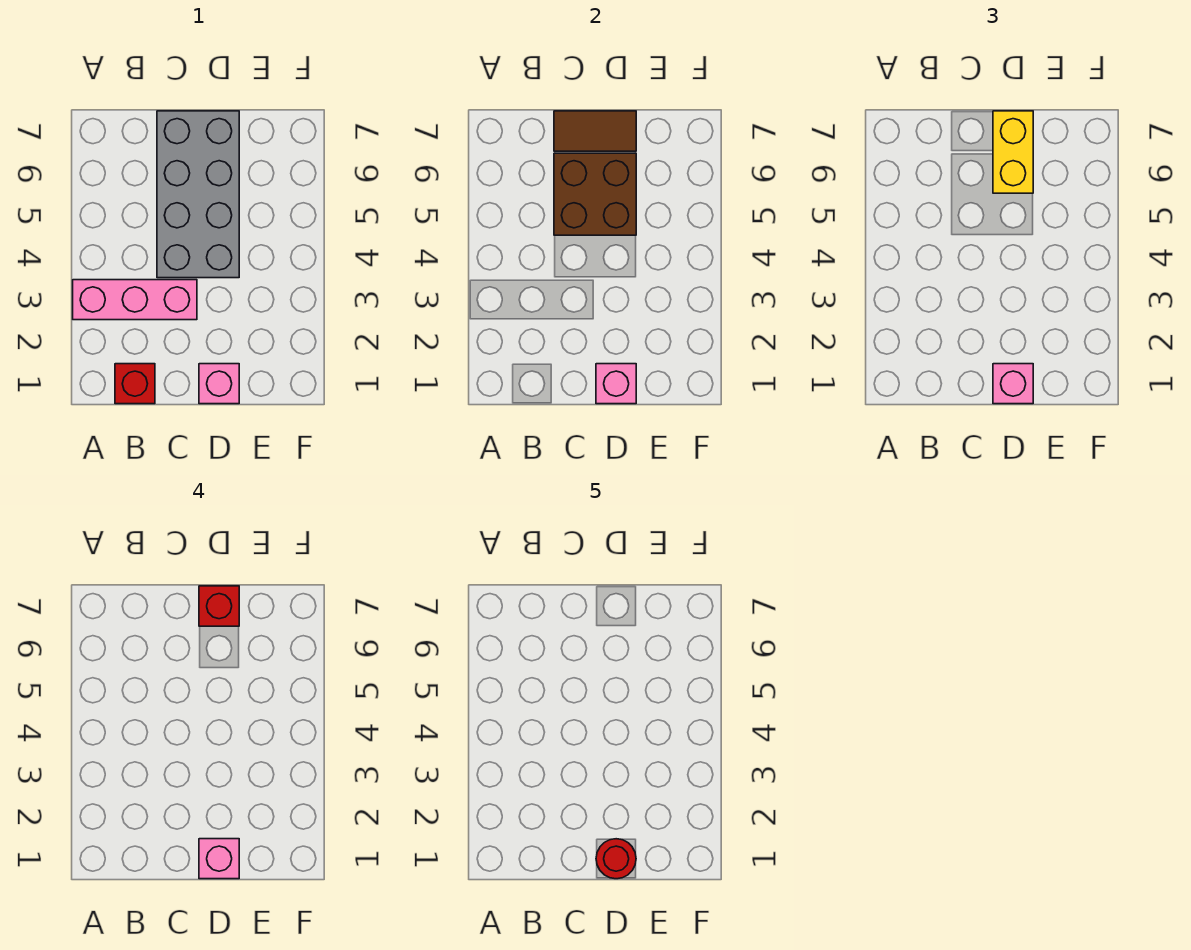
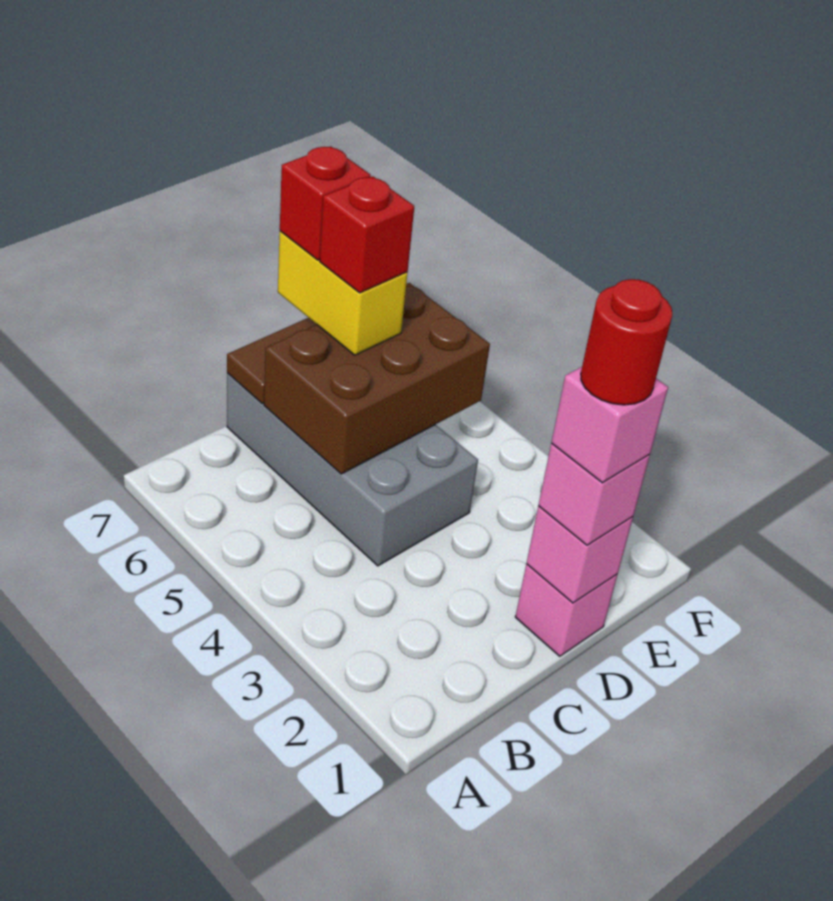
pink brick A3:C3 level 1 -> none
red brick B1 level 1 -> red brick D6 level 4
brown brick C5:D6 level 2 -> brown brick C5:E6 level 2

